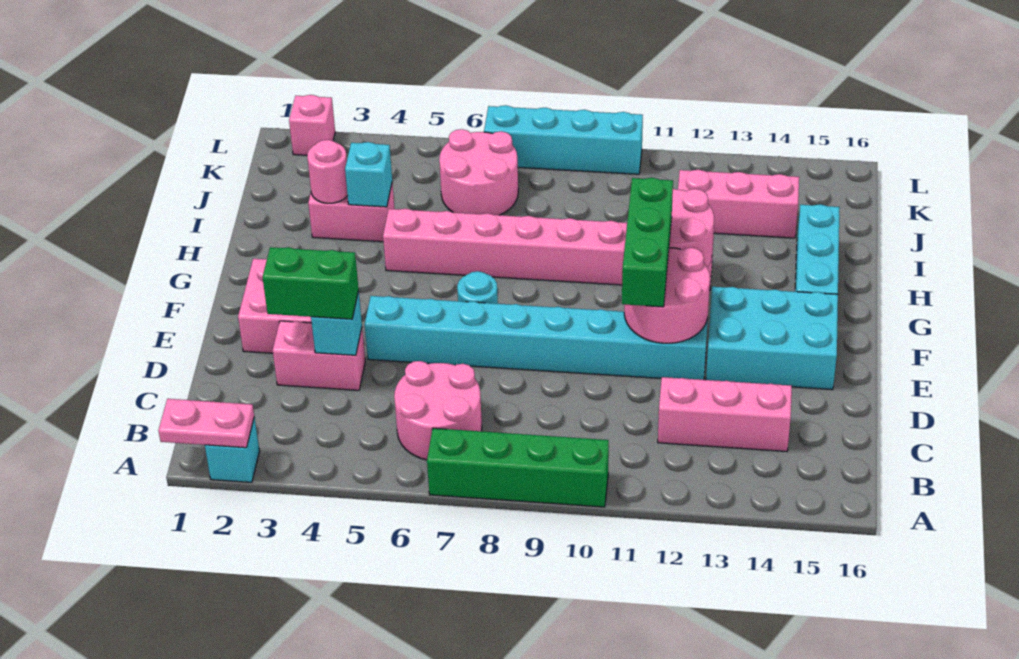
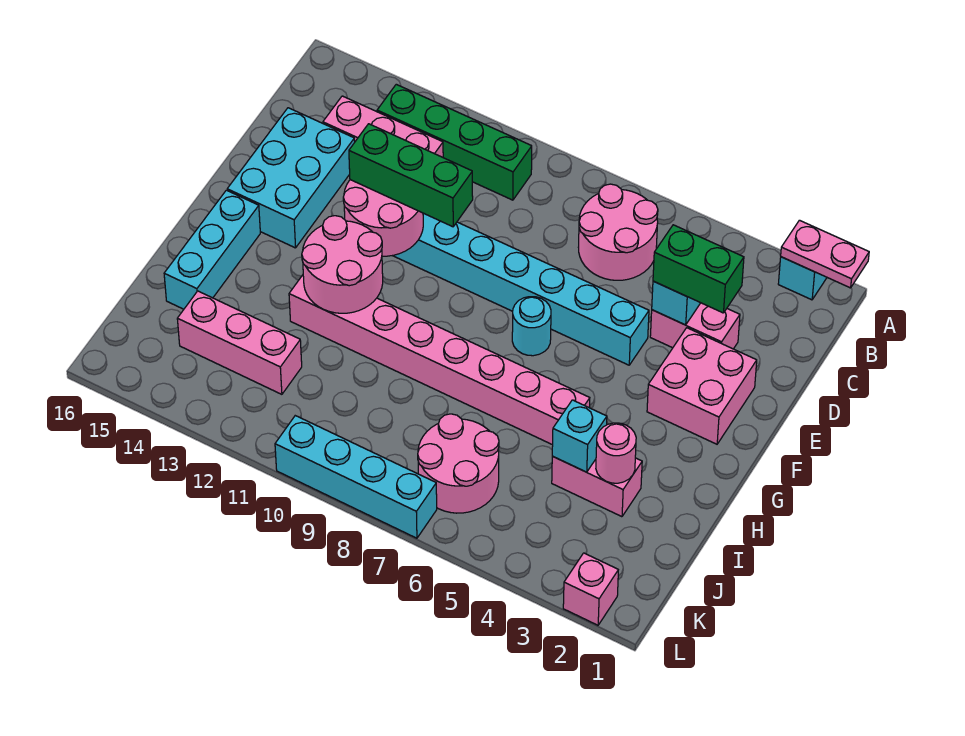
green brick A7:A10 level 1 -> green brick B10:B13 level 1
green brick E11:G11 level 3 -> green brick E10:E12 level 3
cyan brick E13:F15 level 1 -> cyan brick D14:F15 level 1

